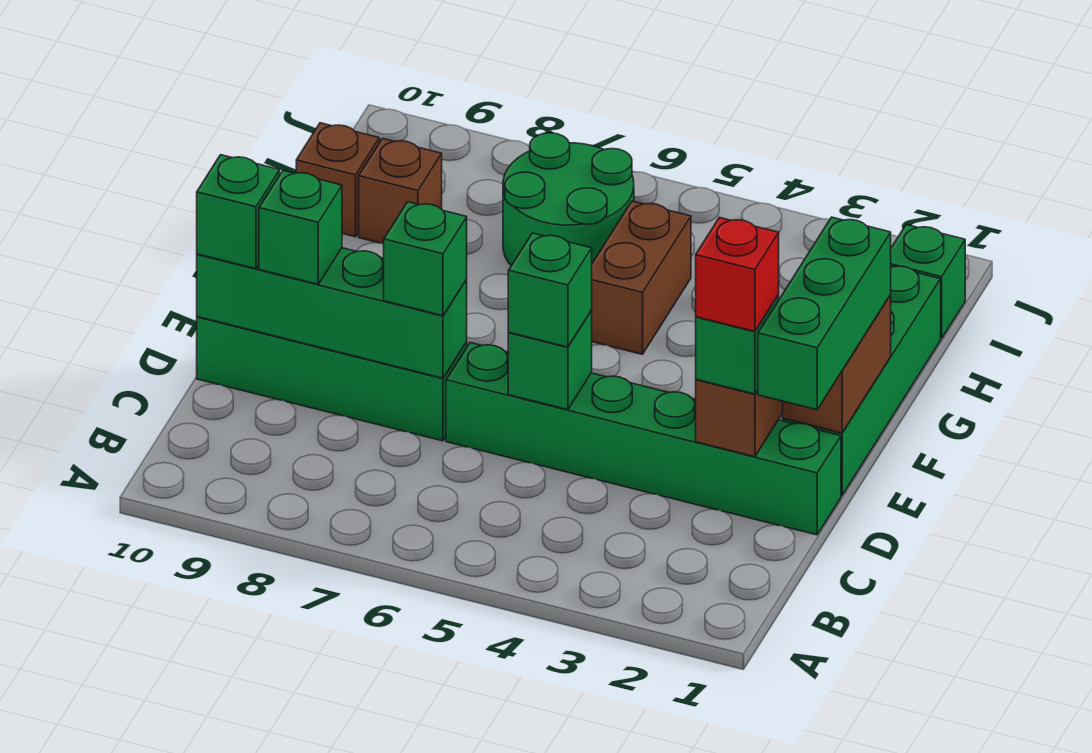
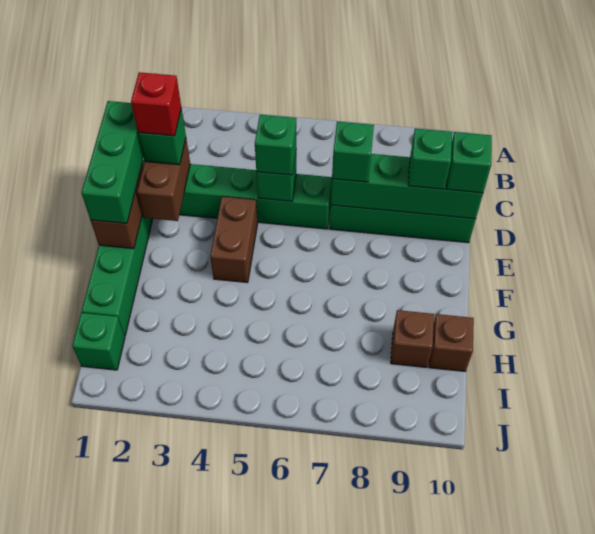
brown brick G5:H5 level 1 -> brown brick E4:F4 level 1
green round brick H6:I7 level 1 -> none

